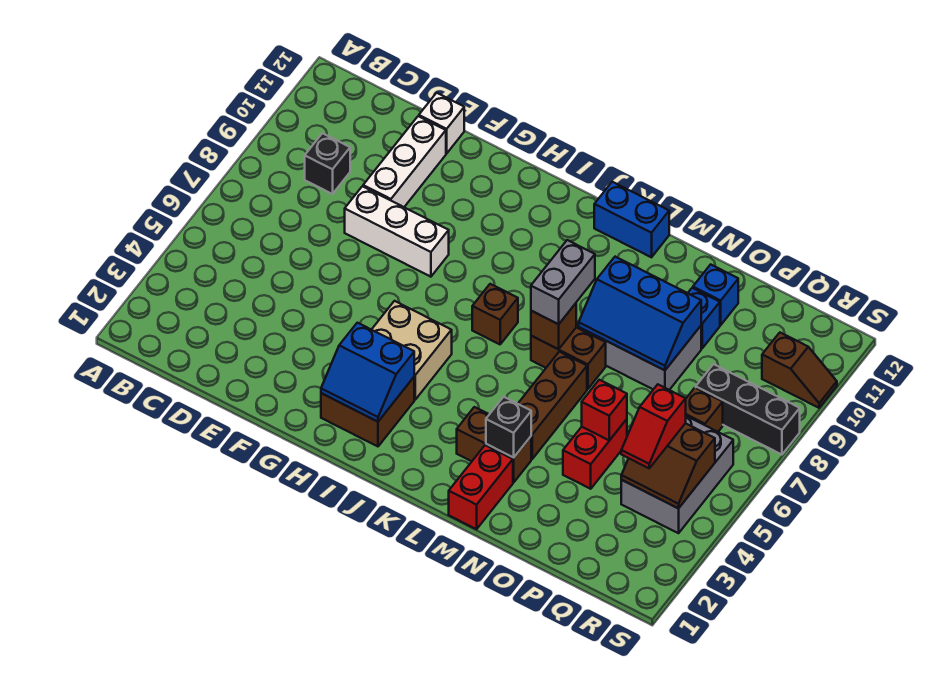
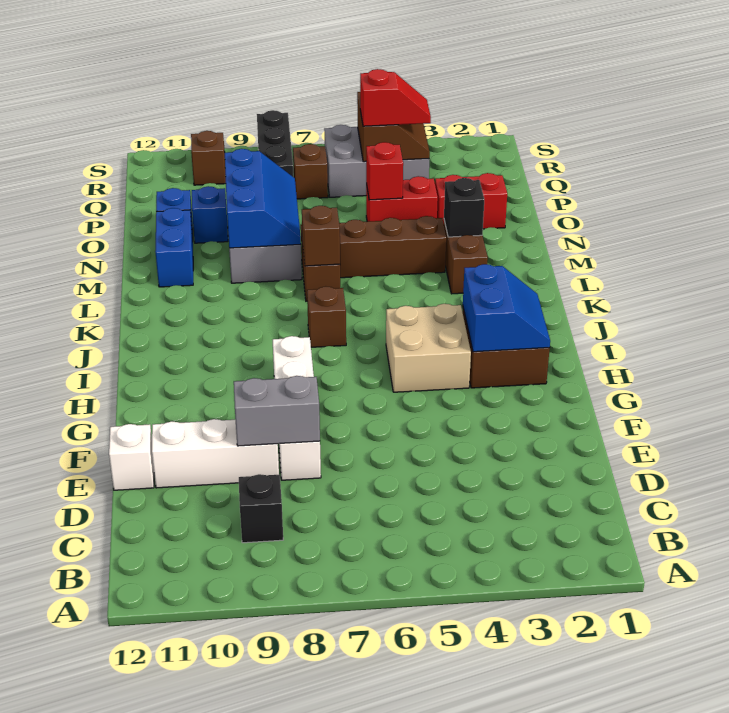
white brick E8:G8 level 1 -> white brick E8:H8 level 1
blue brick K12:L12 level 1 -> blue brick M11:N11 level 1
grey brick L7:L8 level 3 -> grey brick E8:E9 level 2
red brick M1:M2 level 1 -> red brick O2:O3 level 1

